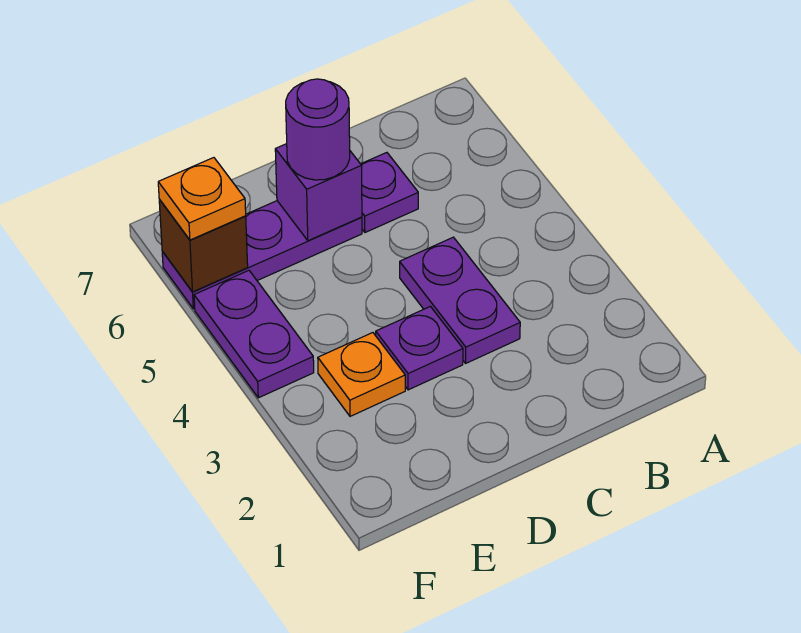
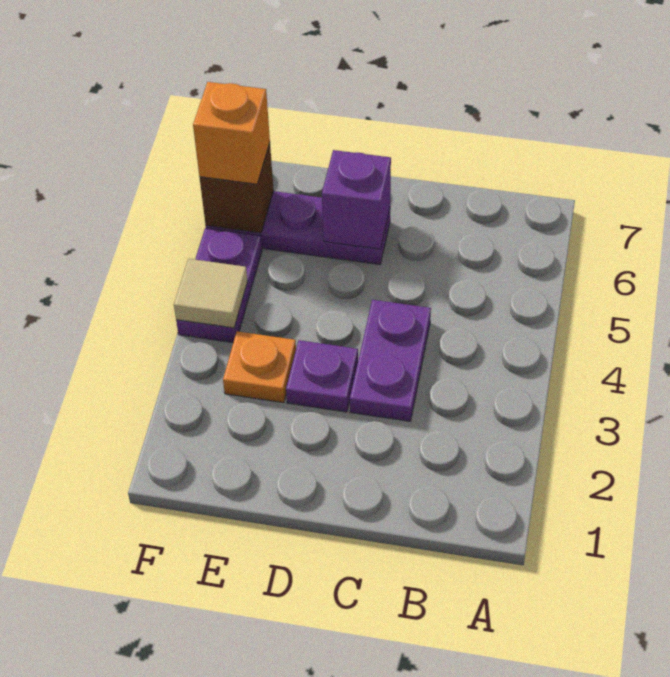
purple plate C6 level 1 -> none
purple round brick D6 level 3 -> none
none -> tan tile F4 level 2
orange plate F6 level 3 -> orange brick F6 level 3

